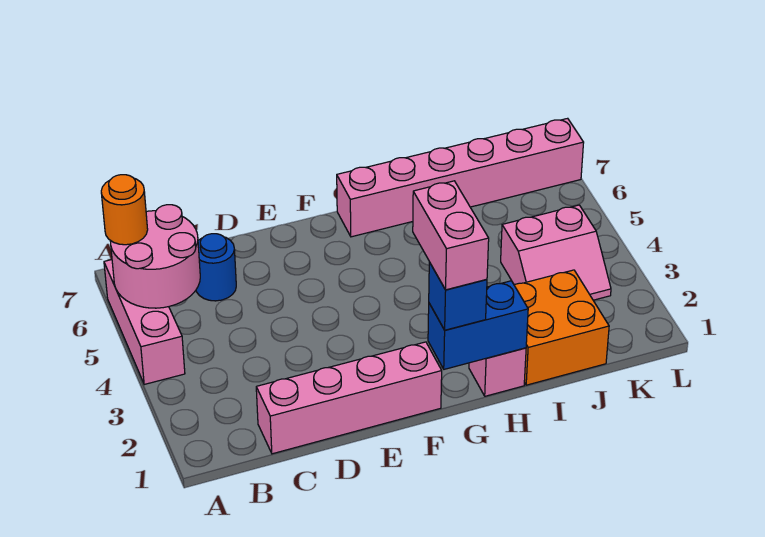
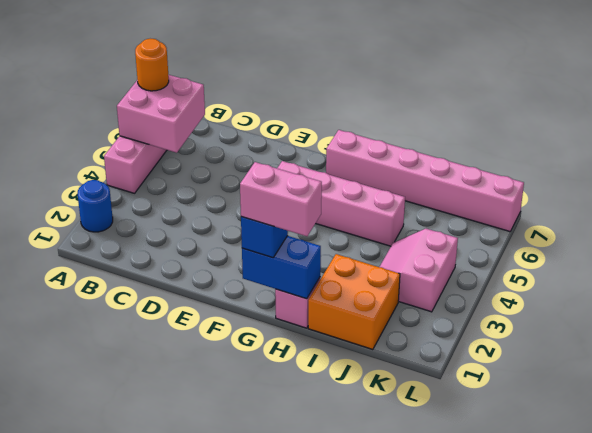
pink round brick A5:B6 level 2 -> pink brick A5:B6 level 2
pink brick C1:F1 level 1 -> pink brick F5:I5 level 1
blue round brick C6 level 1 -> blue round brick A2 level 1
pink brick G1:G2 level 4 -> pink brick G1:H1 level 4
pink slope J3:K4 level 1 top 4 -> pink slope J3:K4 level 1 top K

